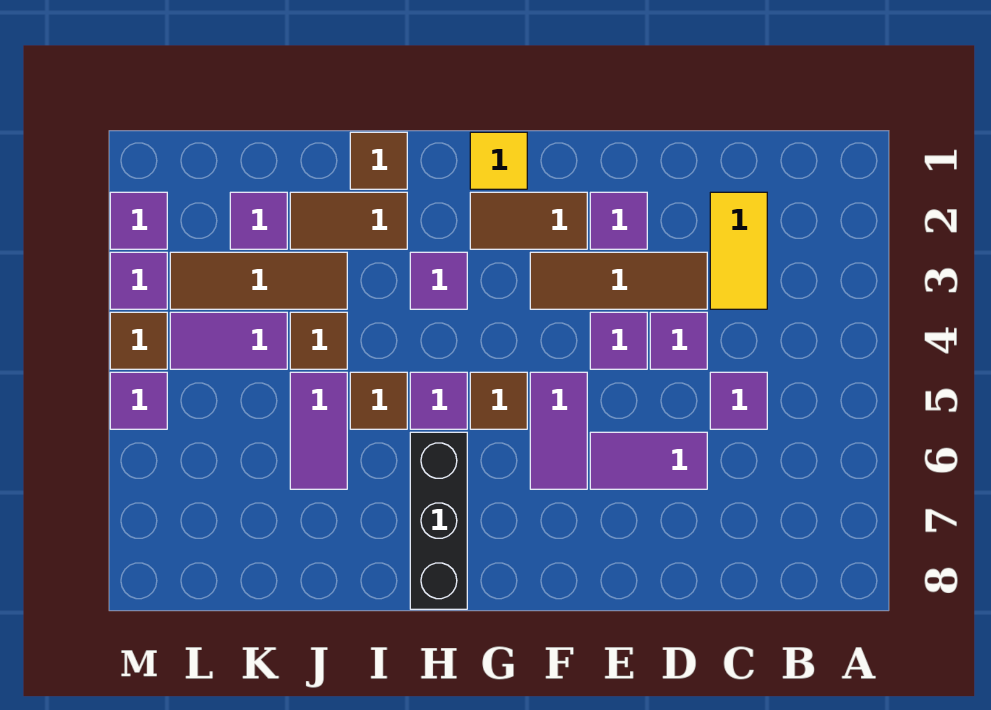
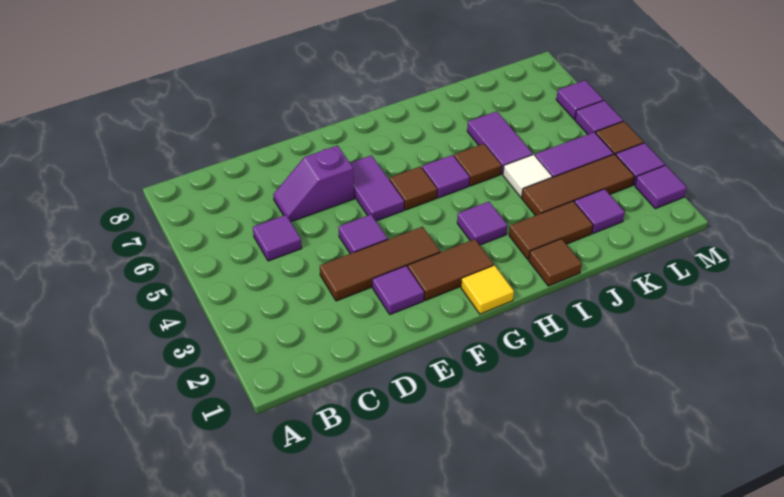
yellow tile C2:C3 level 1 -> none
purple tile D4 level 1 -> purple tile M6 level 1
purple tile D6:E6 level 1 -> purple slope D6:E6 level 1 top E
black brick H6:H8 level 1 -> none
brown tile J4 level 1 -> white tile J4 level 1

